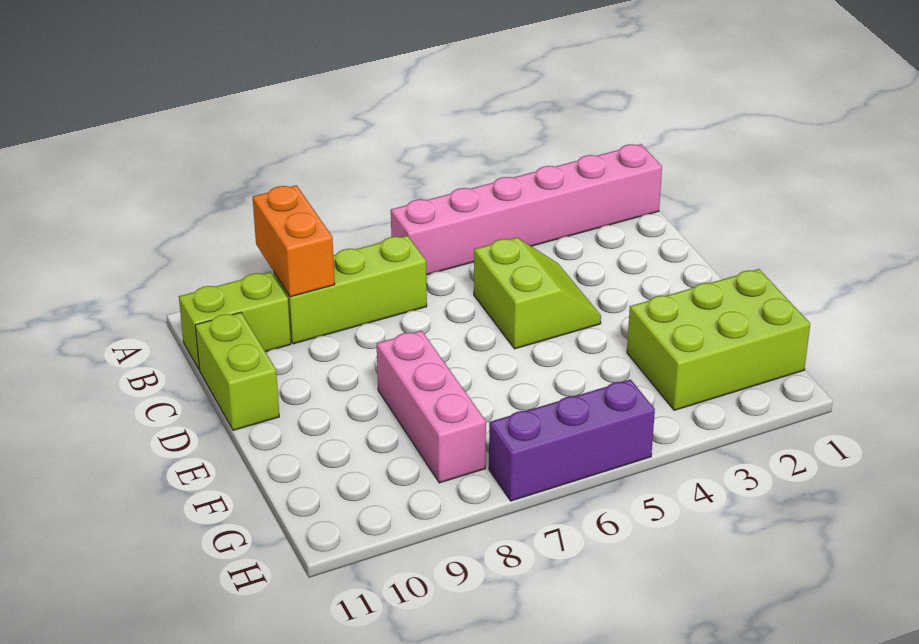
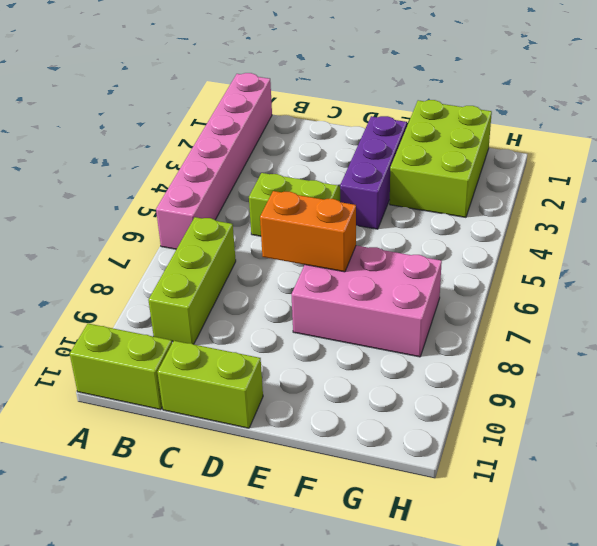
orange brick A9:B9 level 2 -> orange brick D7:E7 level 2
lime brick B10:B11 level 1 -> lime brick A11:B11 level 1
pink brick E8:G8 level 1 -> pink brick E7:G8 level 1
purple brick H5:H7 level 1 -> purple brick E2:E4 level 1

